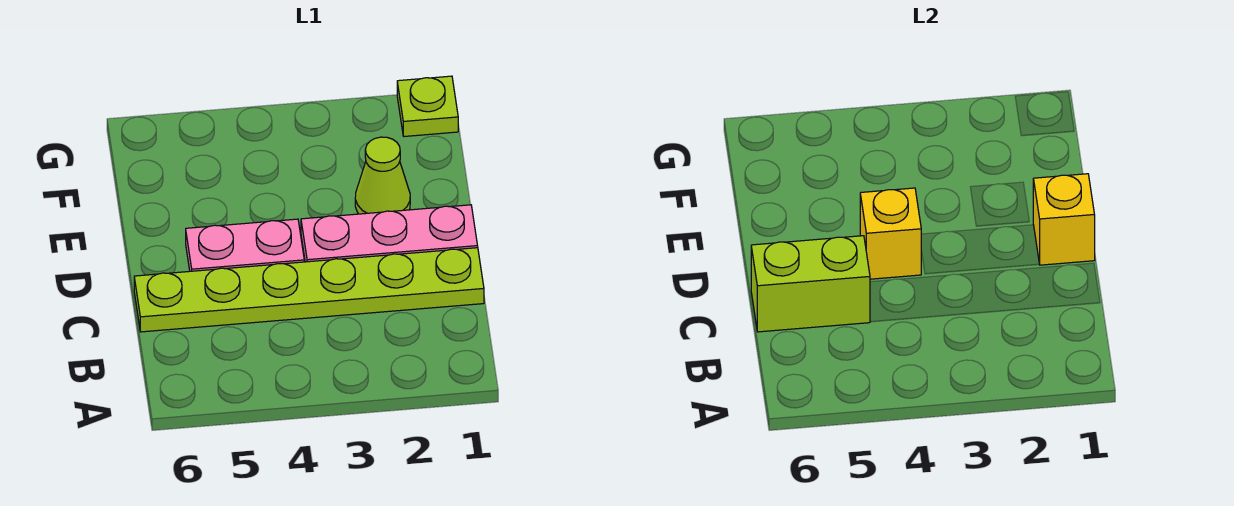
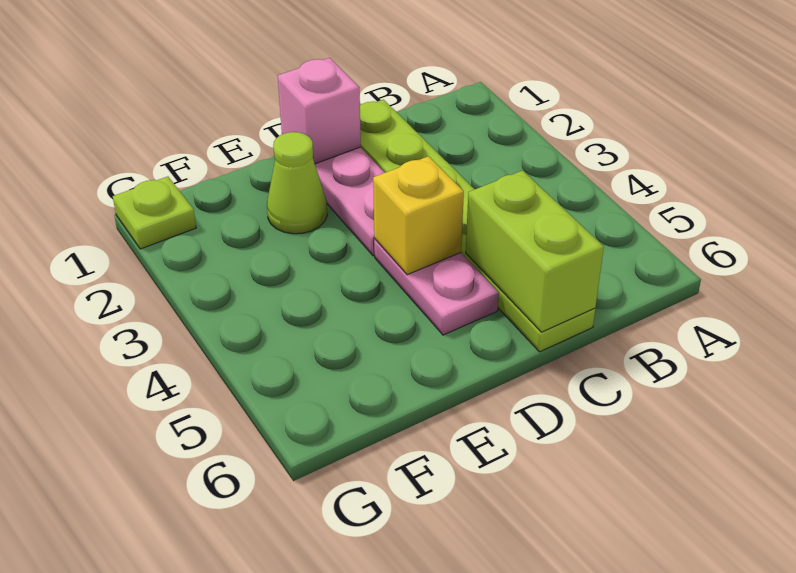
yellow brick D1 level 2 -> pink brick D1 level 2

